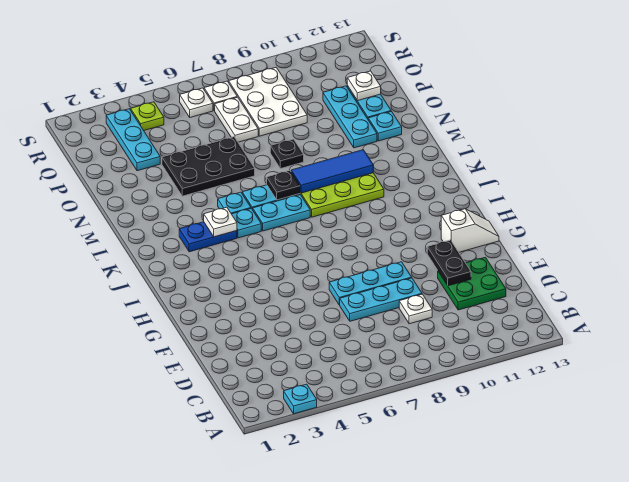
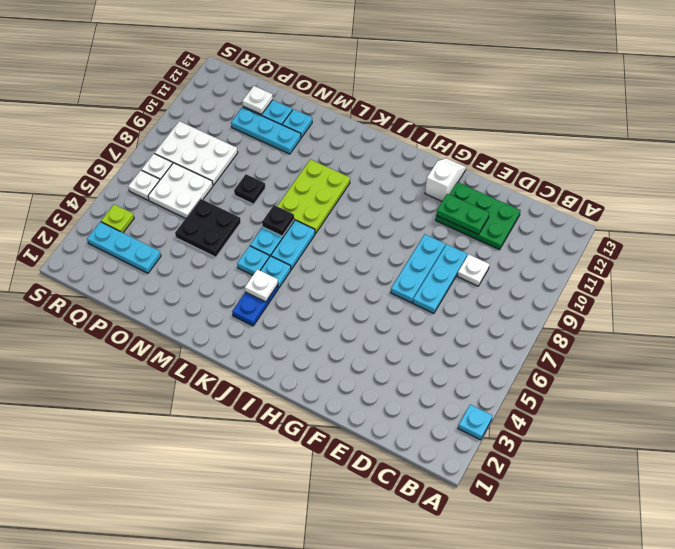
green plate D11:E12 level 1 -> green plate D11:F12 level 1
black plate E11:F11 level 2 -> green plate E11:F11 level 2
blue tile L8:L10 level 2 -> none
black plate N4:O6 level 1 -> black plate N5:O6 level 1
white plate P7:Q7 level 1 -> white plate P6:Q7 level 1

